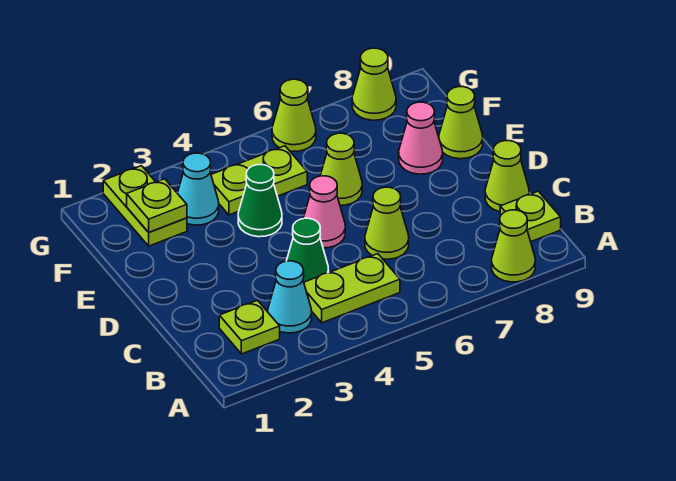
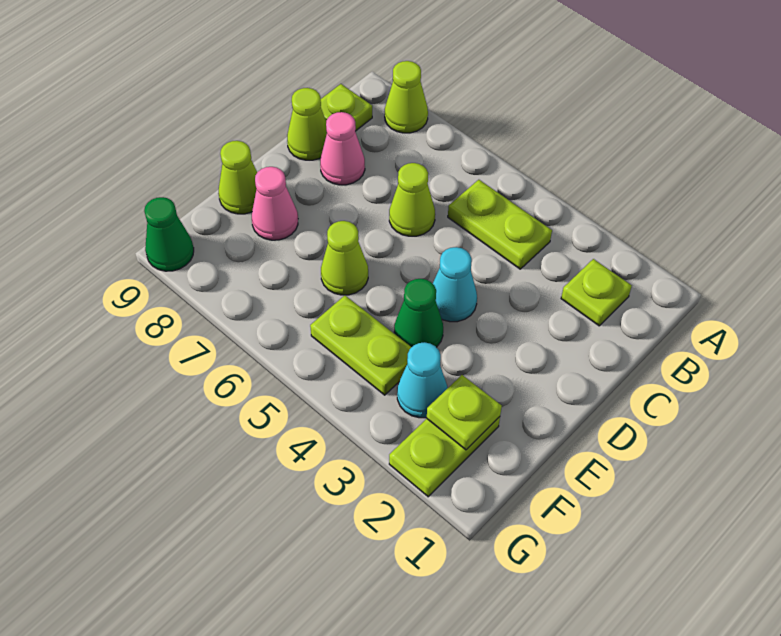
cyan cone B3 level 1 -> cyan cone D4 level 1
green cone C4 level 1 -> green cone G9 level 1
pink cone D5 level 1 -> pink cone C8 level 1
lime cone G6 level 1 -> none
lime cone G8 level 1 -> none

